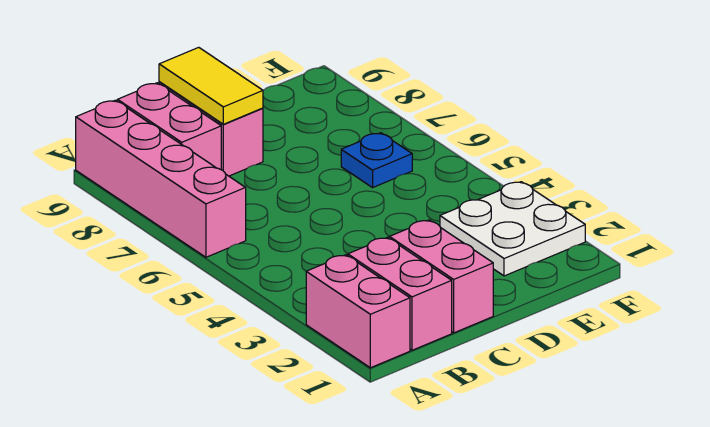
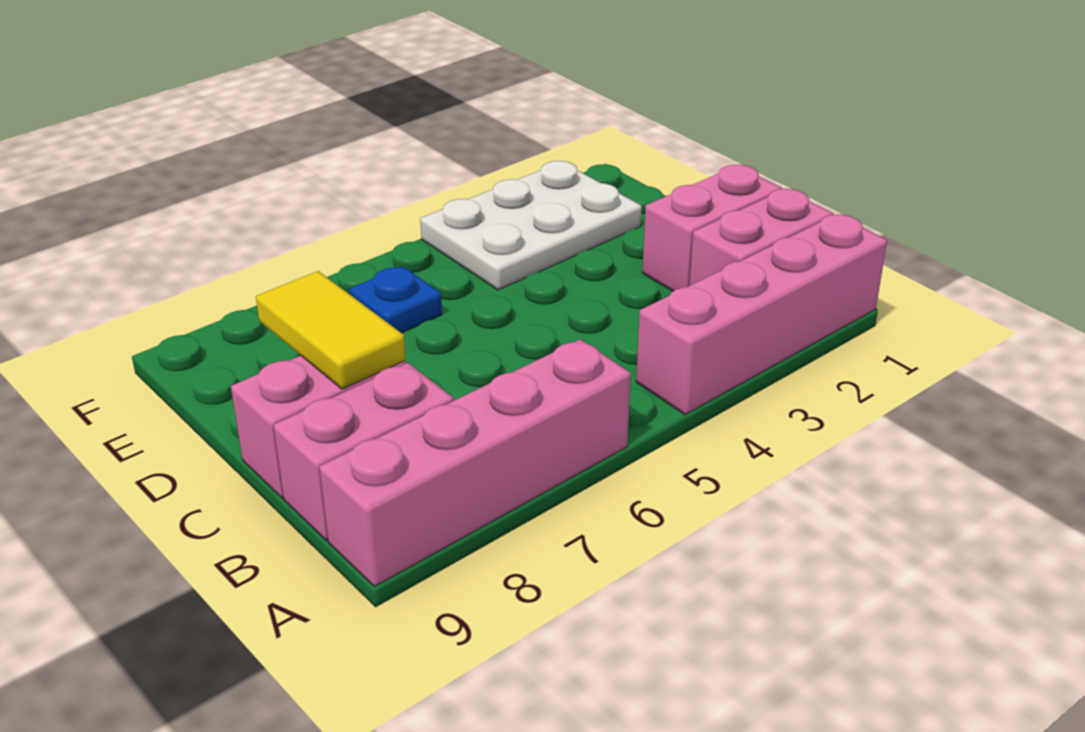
pink brick A1:A2 level 1 -> pink brick A1:A4 level 1
yellow tile C8:C9 level 2 -> yellow tile C8:D8 level 2
white plate E2:F3 level 1 -> white plate E2:F4 level 1

